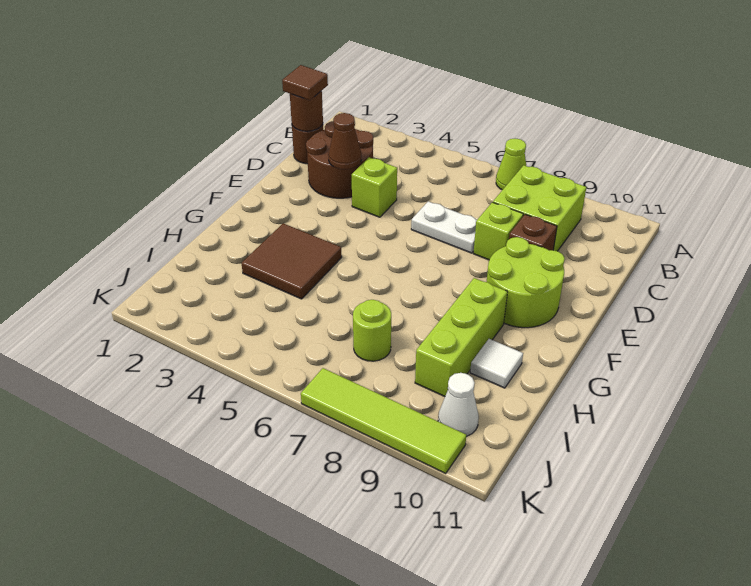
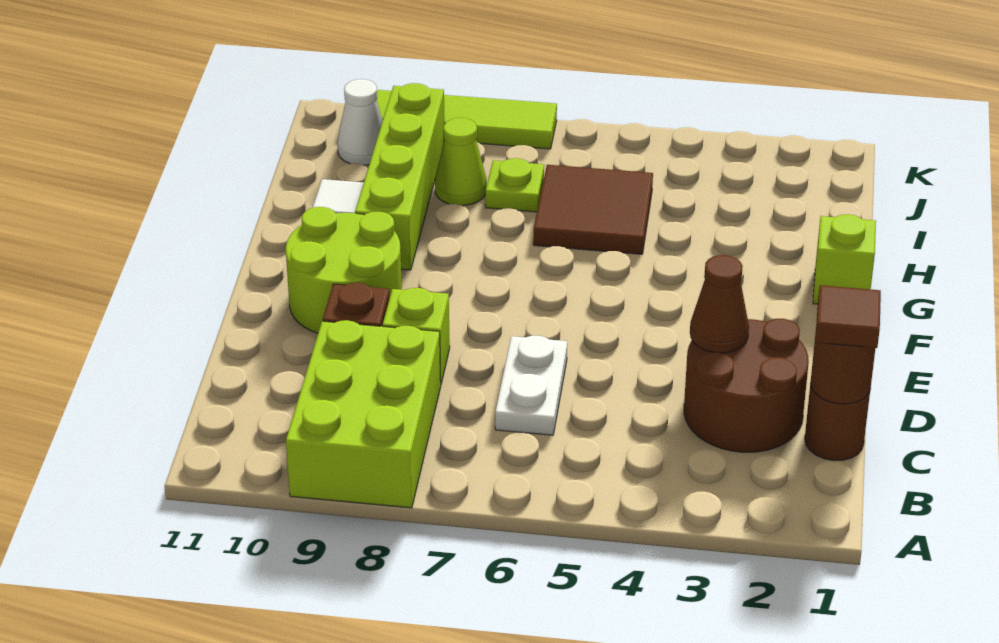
lime cone A7 level 1 -> lime cone I8 level 1
lime brick B8:C9 level 1 -> lime brick A8:C9 level 1
lime brick D4 level 1 -> lime brick G1 level 1
white plate D6:D7 level 1 -> white plate C6:D6 level 1
brown tile G3:H4 level 1 -> brown tile H5:I6 level 1
lime brick G9:I9 level 1 -> lime brick G9:J9 level 1
lime round brick I7 level 1 -> lime plate I7 level 1

